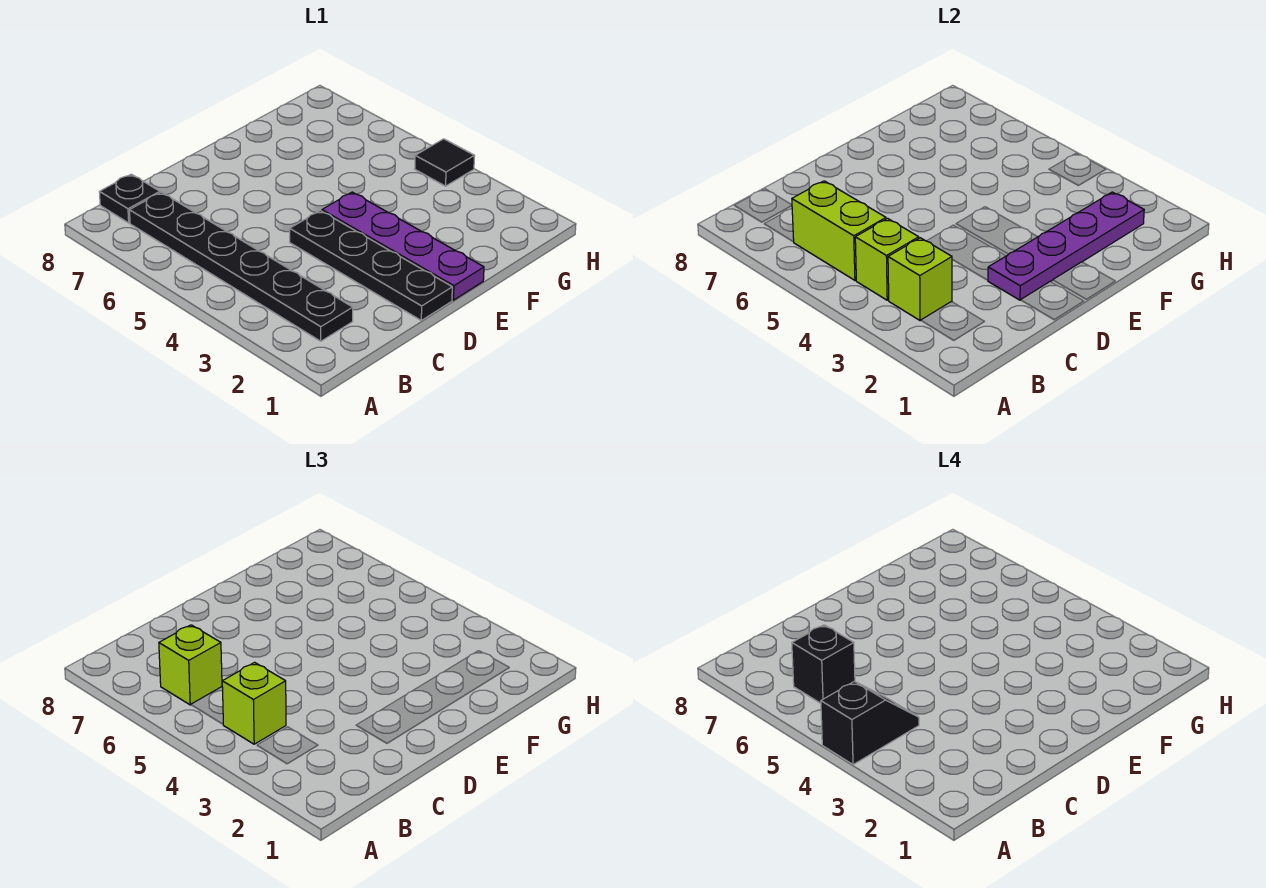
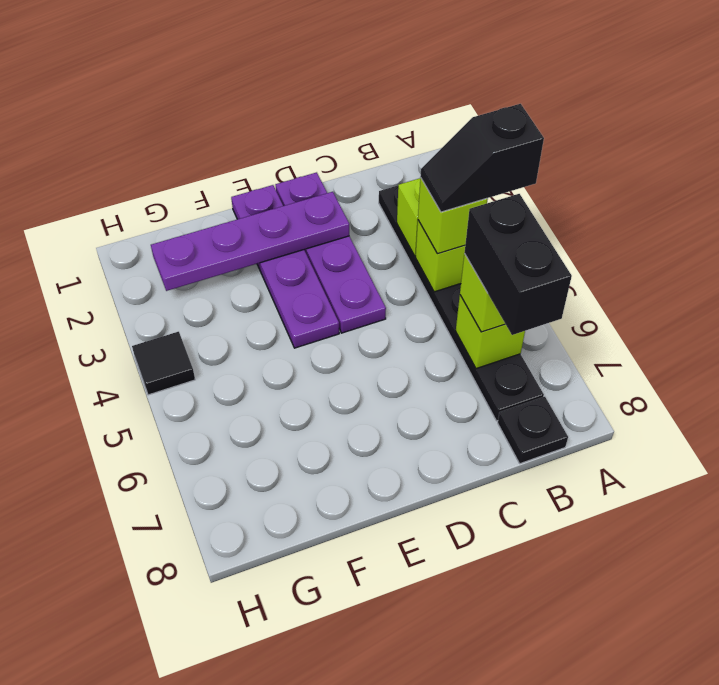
lime brick B5:B6 level 2 -> lime brick B6 level 2
black brick B6 level 4 -> black brick B6:B7 level 4
black plate D1:D4 level 1 -> purple plate D1:D4 level 1

